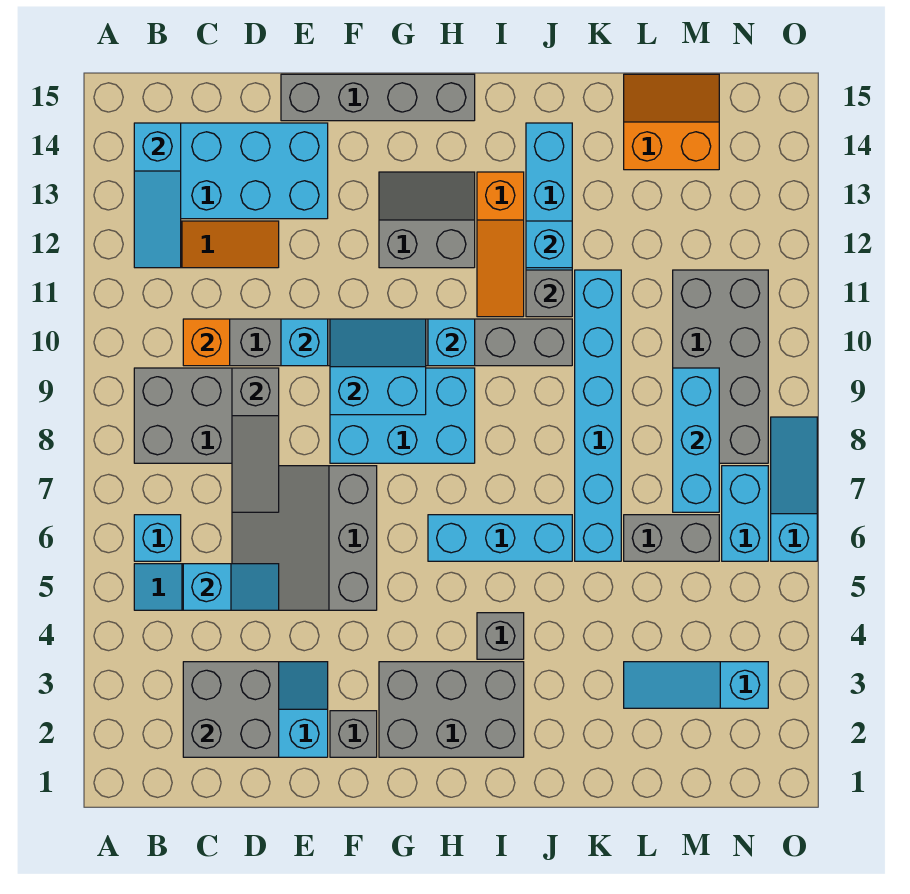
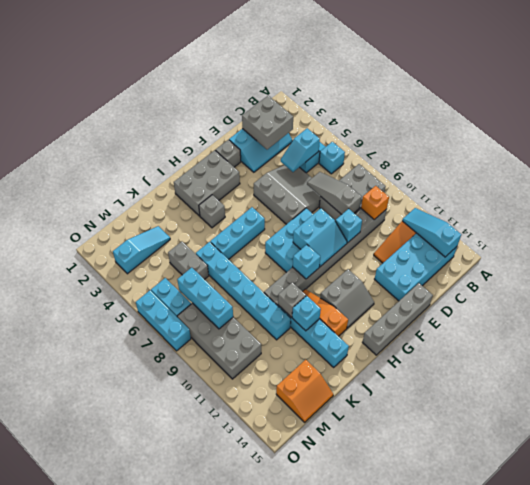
grey brick L6:M6 level 1 -> grey brick L5:L6 level 1
cyan slope O6:O8 level 1 top 6 -> cyan brick O6:O8 level 1

